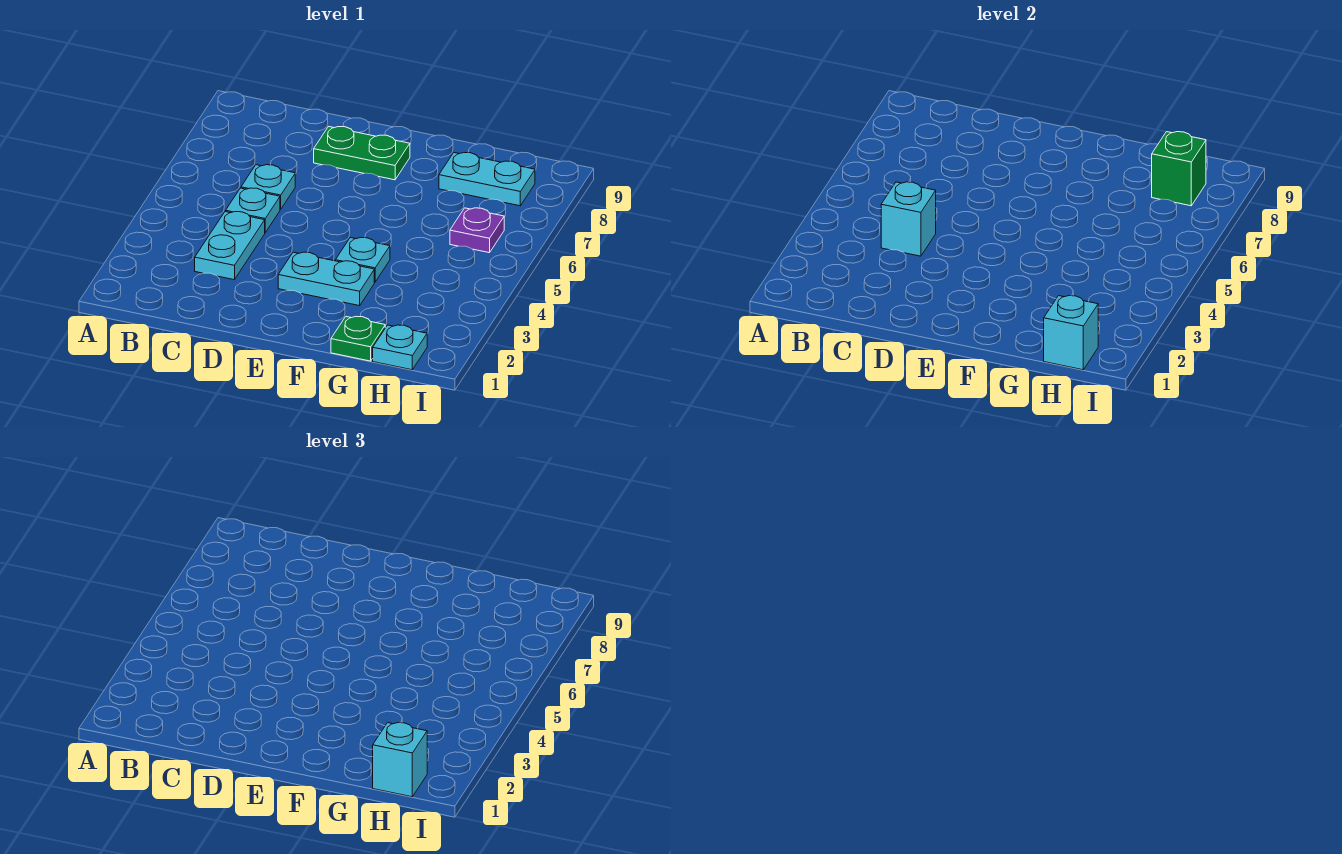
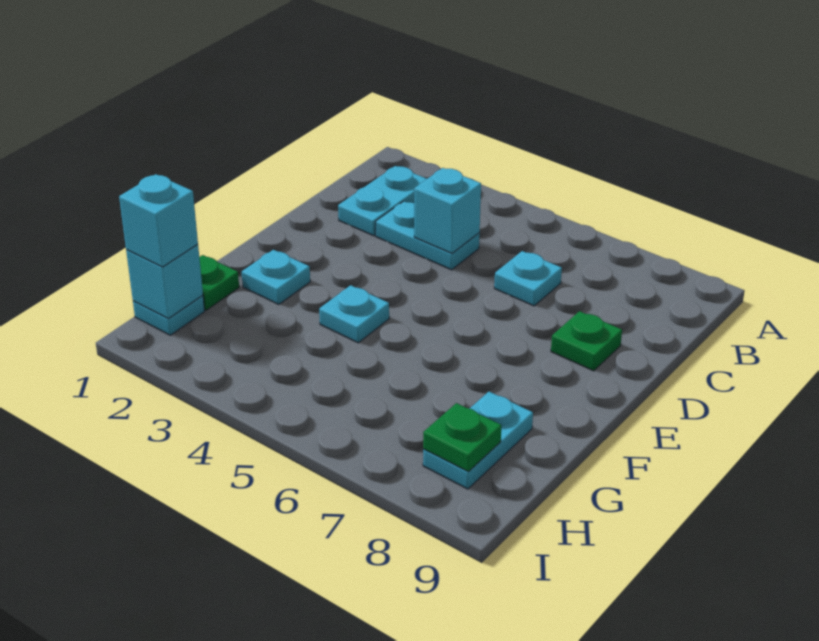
cyan plate C5 level 1 -> cyan plate F2 level 1
green plate D8:E8 level 1 -> green plate D8 level 1
cyan plate E3:F3 level 1 -> cyan plate B2:C2 level 1
purple plate H6 level 1 -> none
green brick H8 level 2 -> green plate H8 level 2

